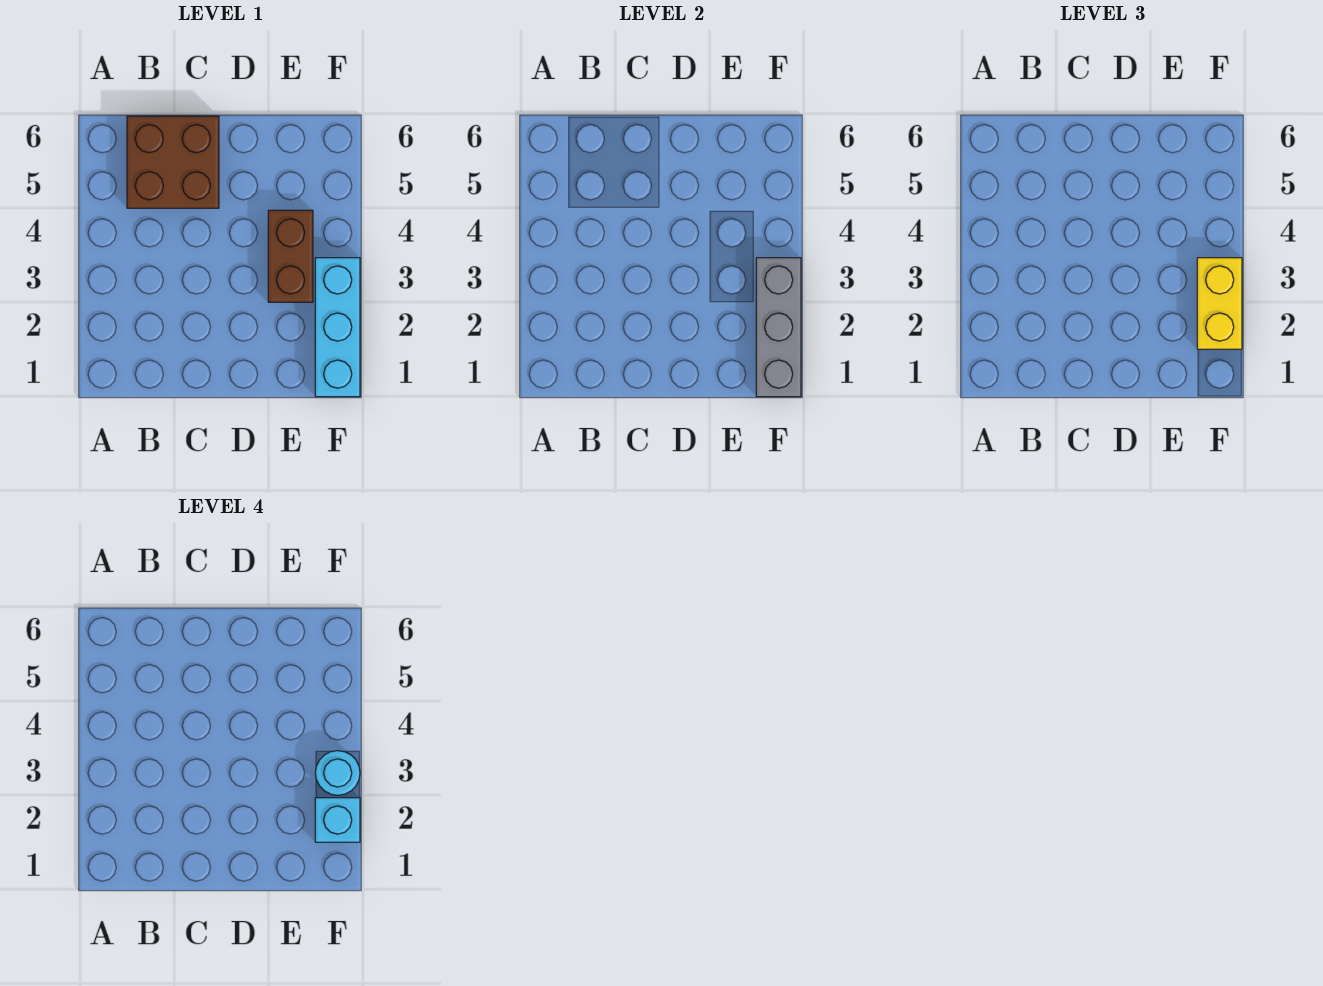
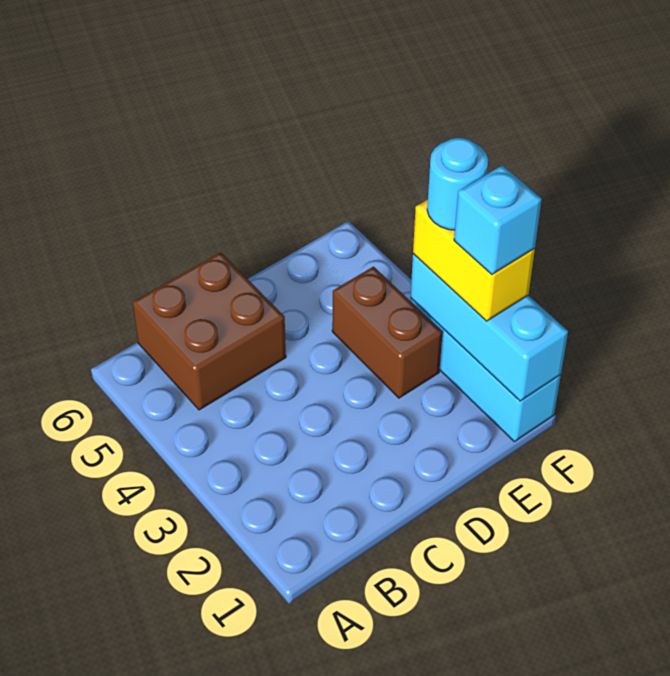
grey brick F1:F3 level 2 -> cyan brick F1:F3 level 2

